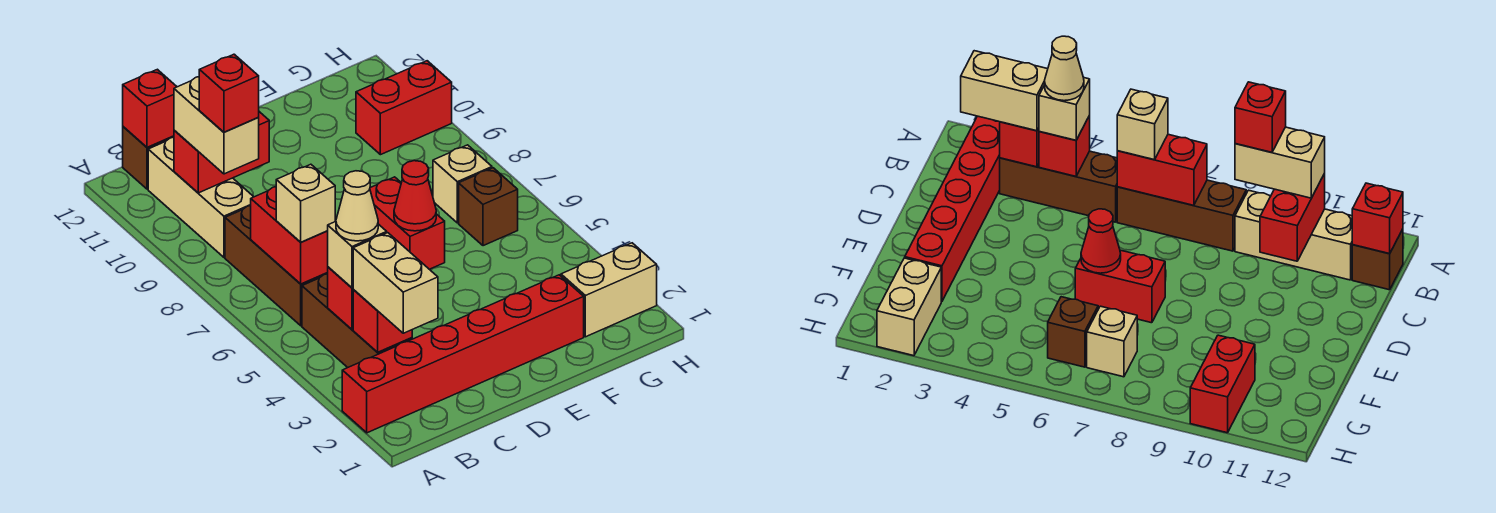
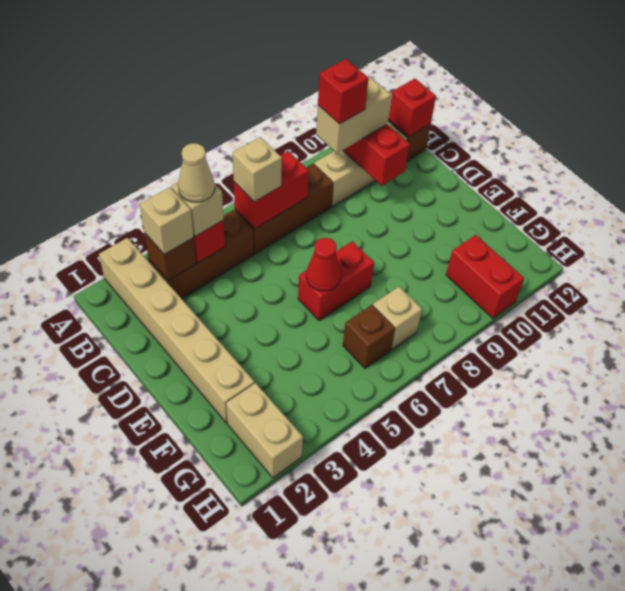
red brick A2:F2 level 1 -> tan brick A2:F2 level 1
tan brick B2:B3 level 3 -> tan brick B3 level 3
red brick B3 level 2 -> brown brick B3 level 2

